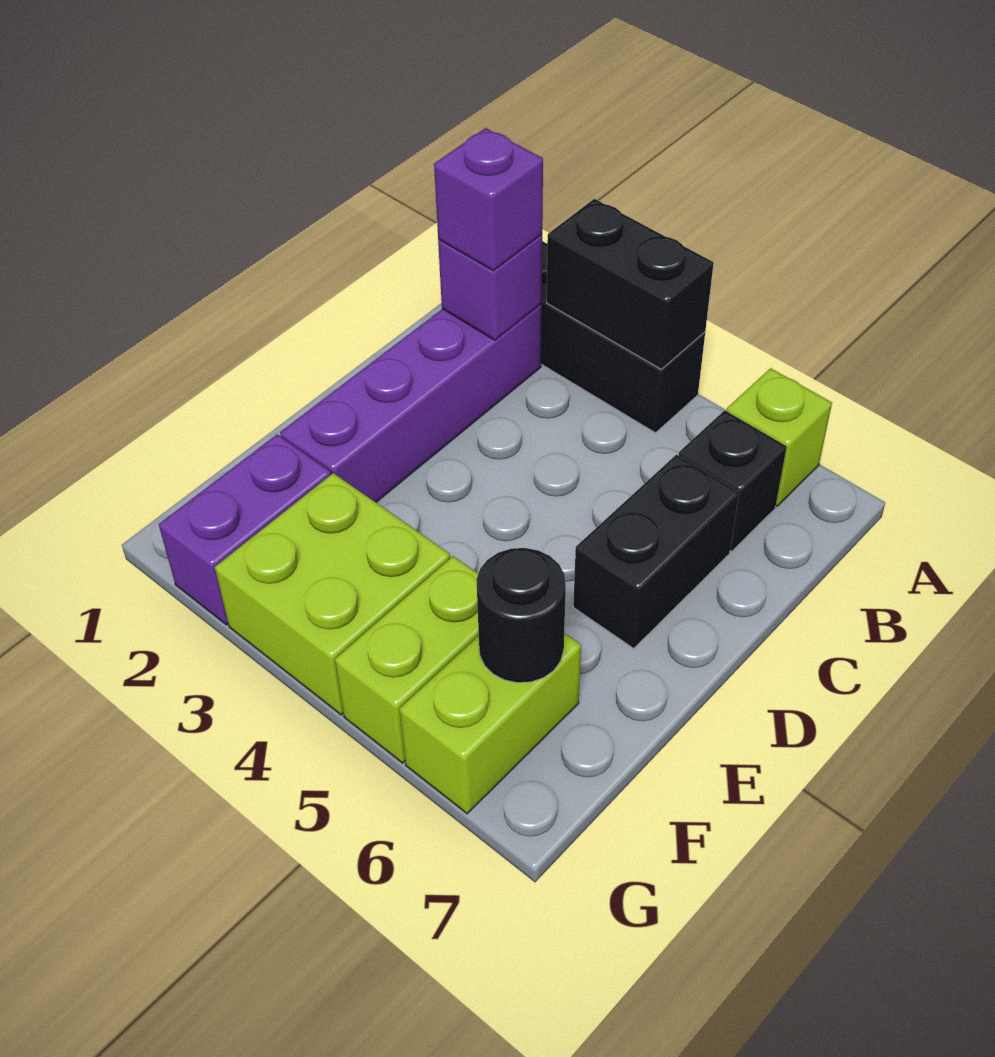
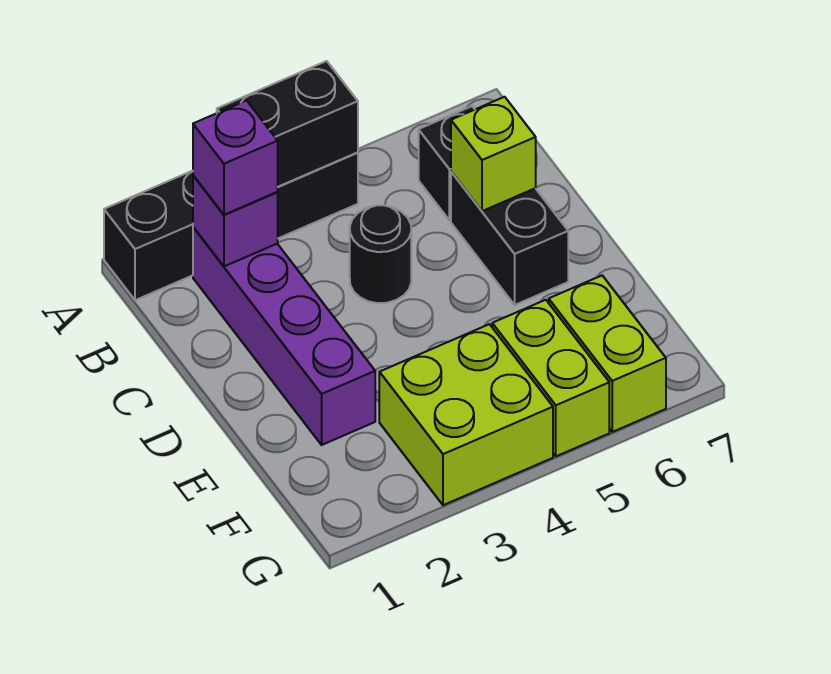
lime brick A6 level 1 -> lime brick C6 level 2
purple brick F2:G2 level 1 -> none
black round brick F6 level 2 -> black round brick C4 level 1

